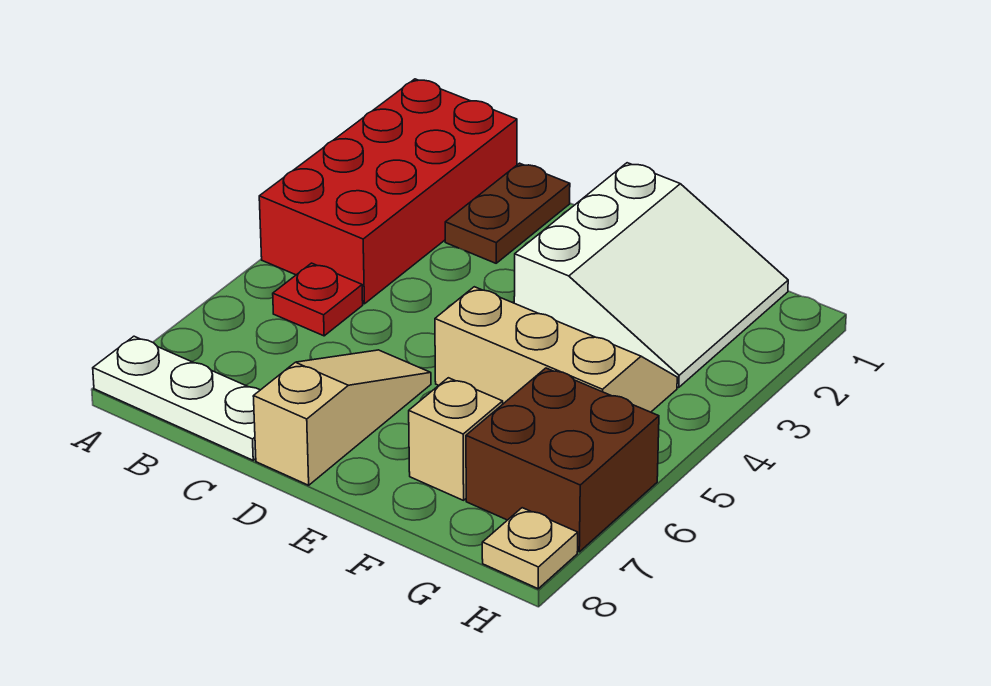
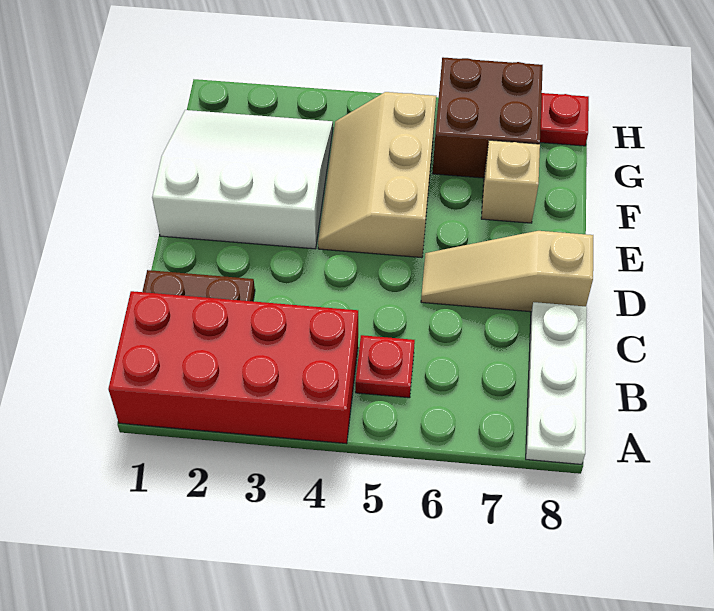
tan plate H8 level 1 -> red plate H8 level 1

